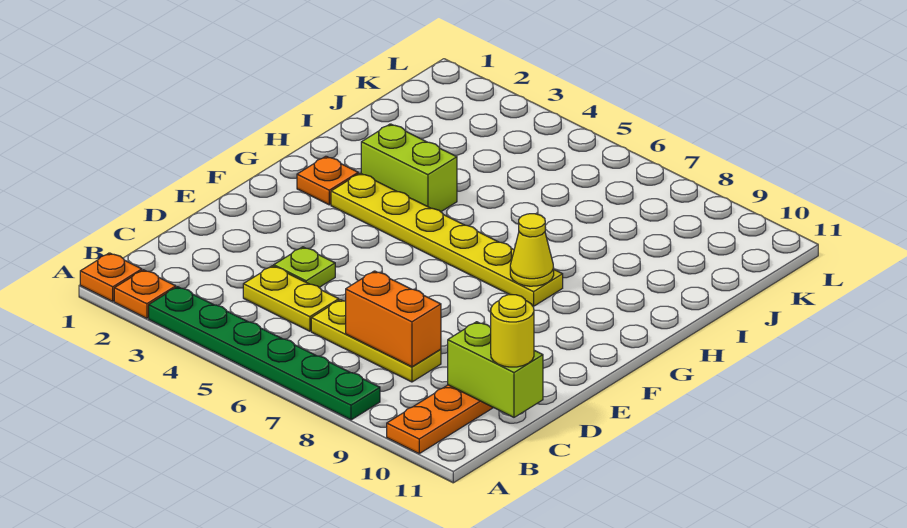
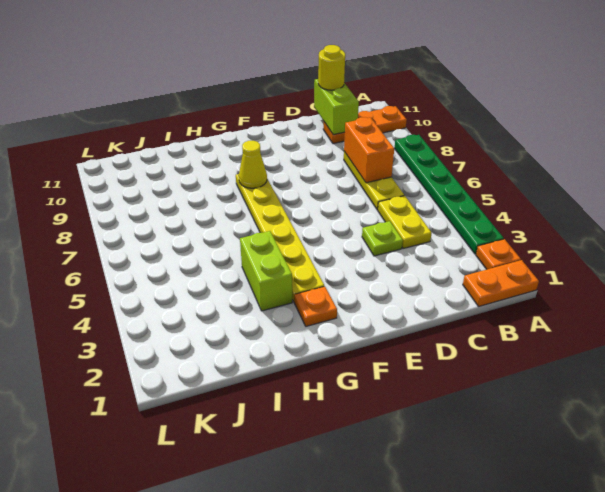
orange plate A1 level 1 -> orange plate A1:B1 level 1

